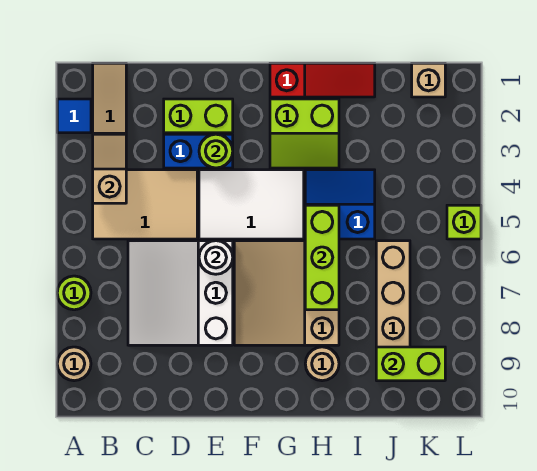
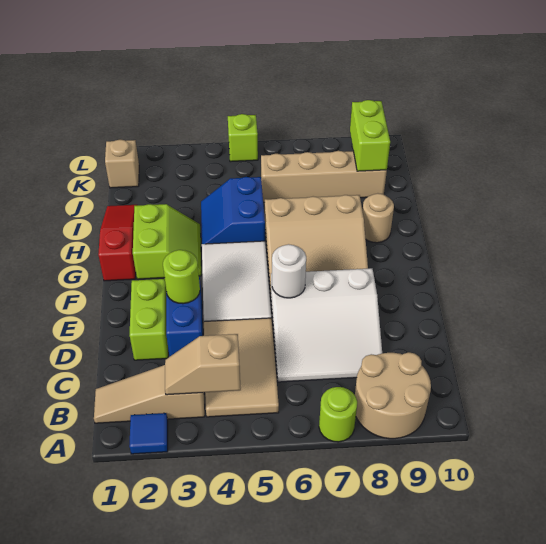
tan round brick A9 level 1 -> tan round brick A8:B9 level 1
lime brick H5:H7 level 2 -> none

